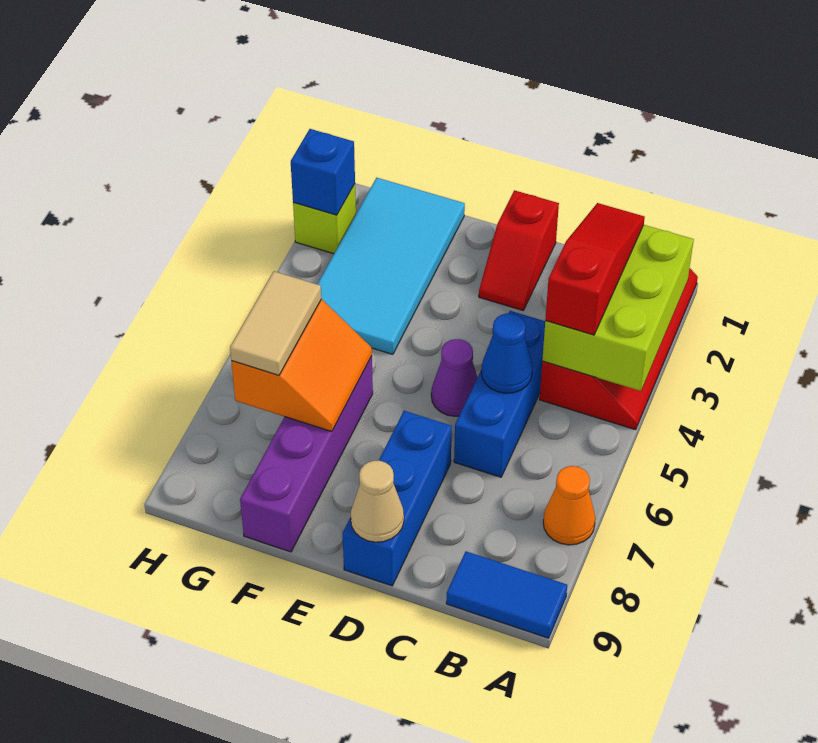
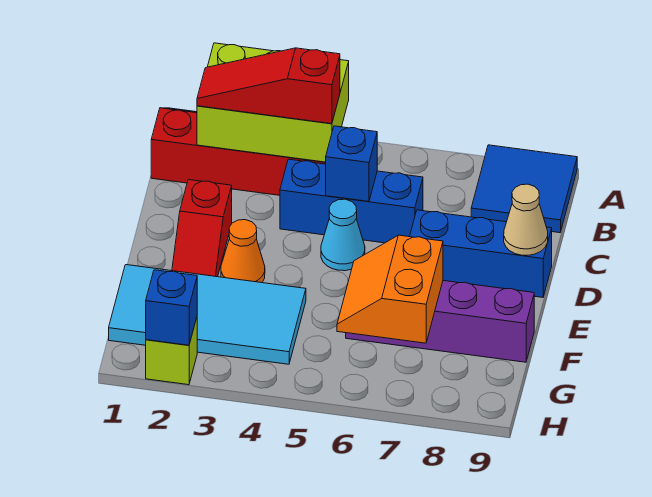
orange cone A7 level 1 -> orange cone E3 level 1
blue tile A9:B9 level 1 -> blue tile A8:B9 level 1
blue cone C5 level 2 -> blue brick C5 level 2
red slope D1:D2 level 1 top 1 -> red slope D2:E2 level 1 top D
purple cone D5 level 1 -> cyan cone D5 level 1
orange slope F6:G7 level 2 top G -> orange slope F6:G7 level 2 top 7
tan tile G6:G7 level 3 -> none

